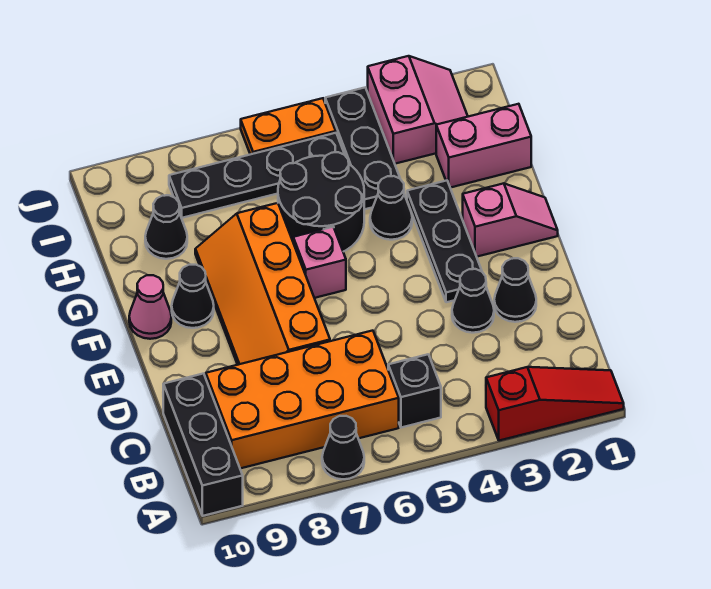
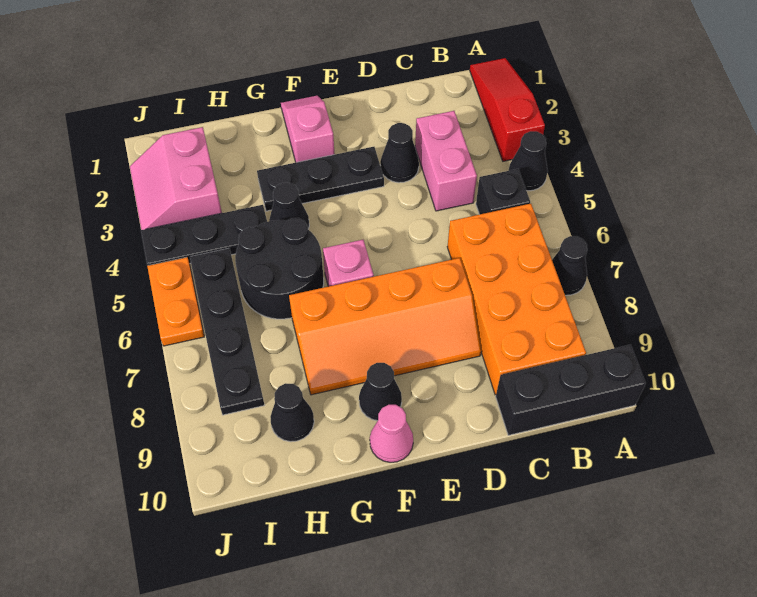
black cone D2 level 1 -> black cone A4 level 1
pink brick H1:H2 level 1 -> pink brick C3:C4 level 1
pink slope I2:J3 level 1 top 3 -> pink slope I2:J3 level 1 top I

